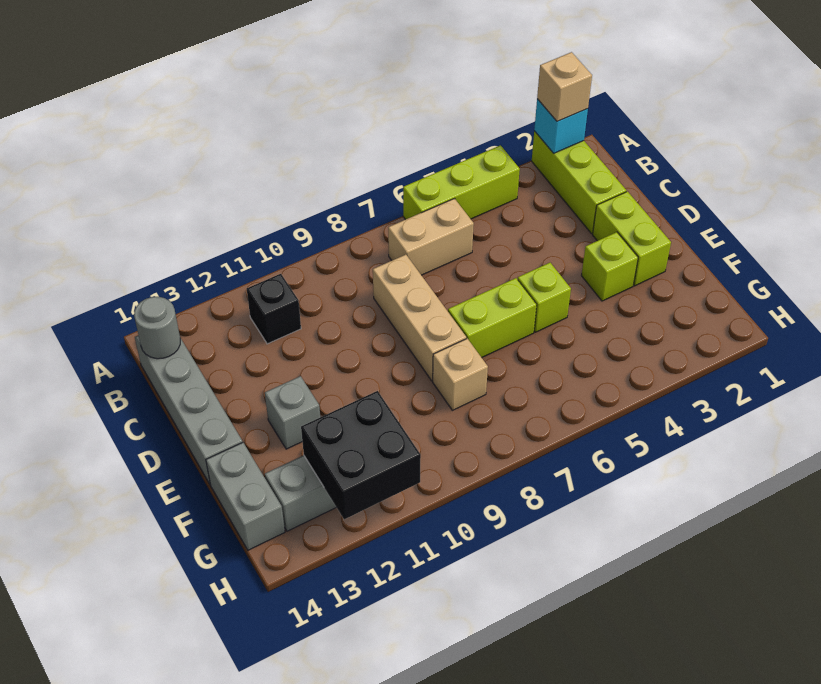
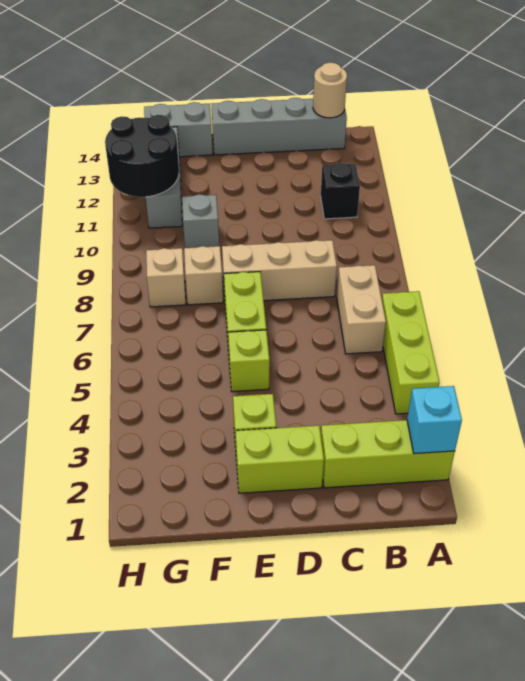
tan brick A2 level 3 -> tan brick G8 level 1
grey round brick B14 level 2 -> tan round brick B14 level 2
grey brick E12 level 1 -> grey brick F10 level 1
black brick G11:H12 level 2 -> black round brick G11:H12 level 2

